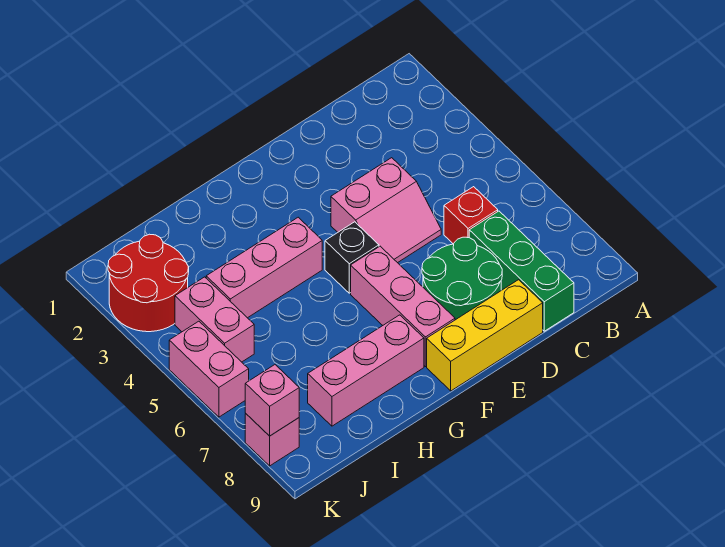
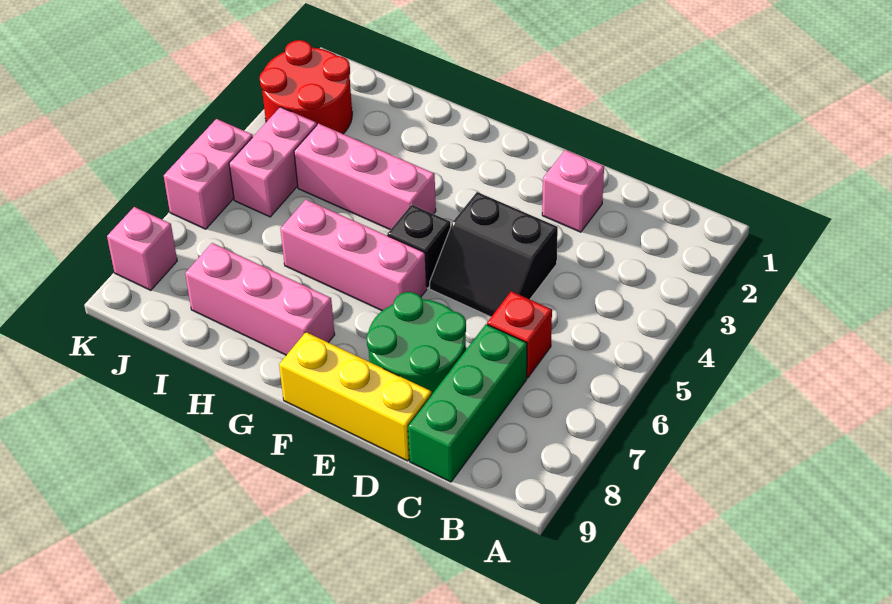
pink slope D4:E5 level 1 top 4 -> black slope D4:E5 level 1 top 4
pink brick F6:F8 level 1 -> pink brick F6:H6 level 1
pink brick K8 level 2 -> pink brick D2 level 1

